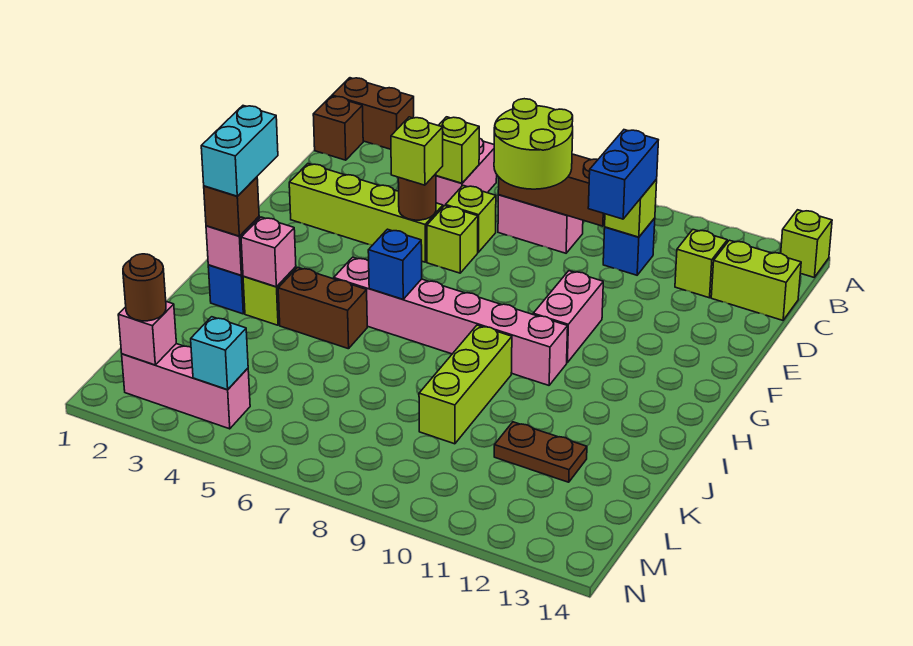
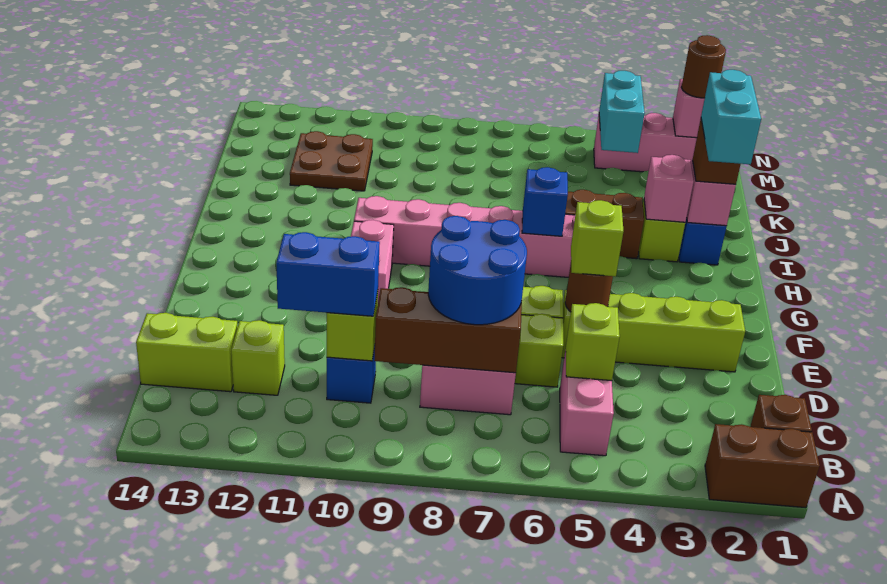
lime brick A14 level 1 -> none
lime round brick C7:D8 level 3 -> blue round brick C7:D8 level 3
blue brick C10:D10 level 3 -> blue brick C10:C11 level 3
lime brick I9:K9 level 1 -> none
brown plate K11:K12 level 1 -> brown plate K11:L12 level 1
cyan brick M4 level 2 -> cyan brick L4:M4 level 2

